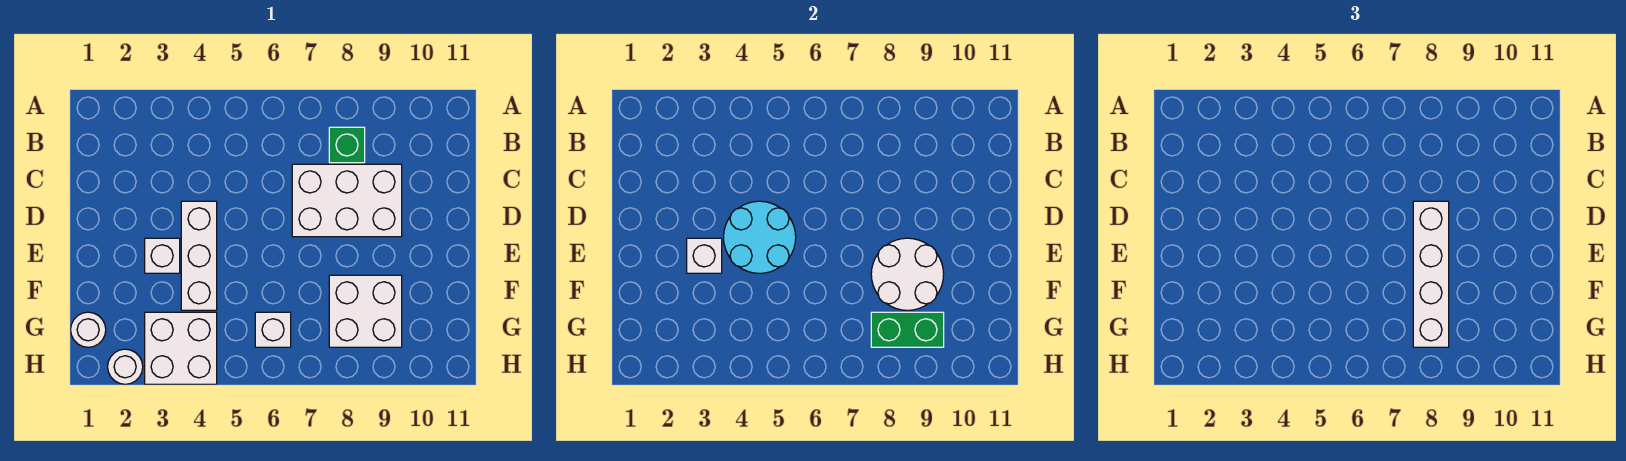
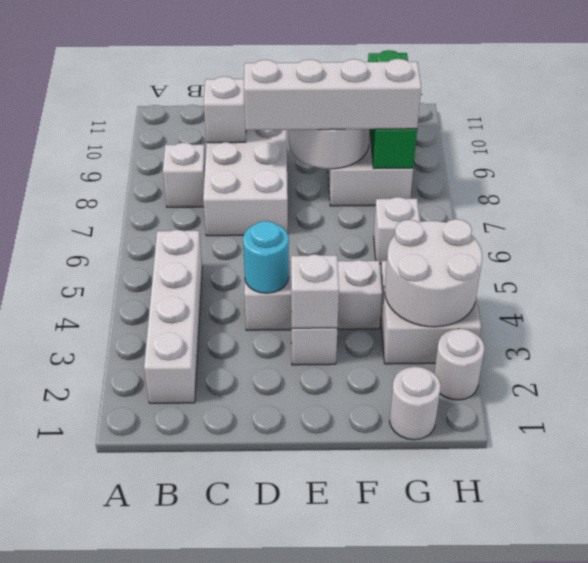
none -> white brick B2:B5 level 1
green brick B8 level 1 -> white brick B8 level 1
none -> white brick C9 level 2
cyan round brick D4:E5 level 2 -> cyan round brick D4 level 2
none -> white round brick G3:H4 level 2
green brick G8:G9 level 2 -> green brick G8:G10 level 2

